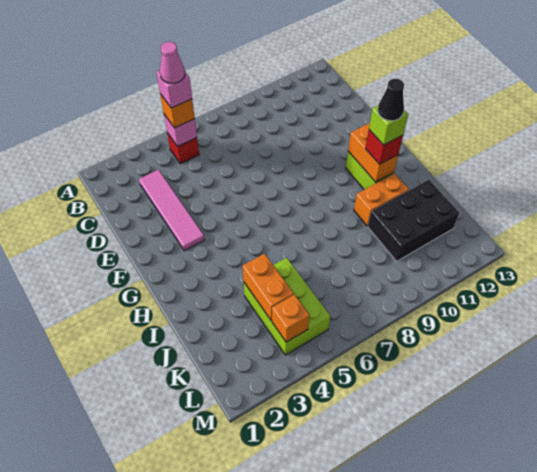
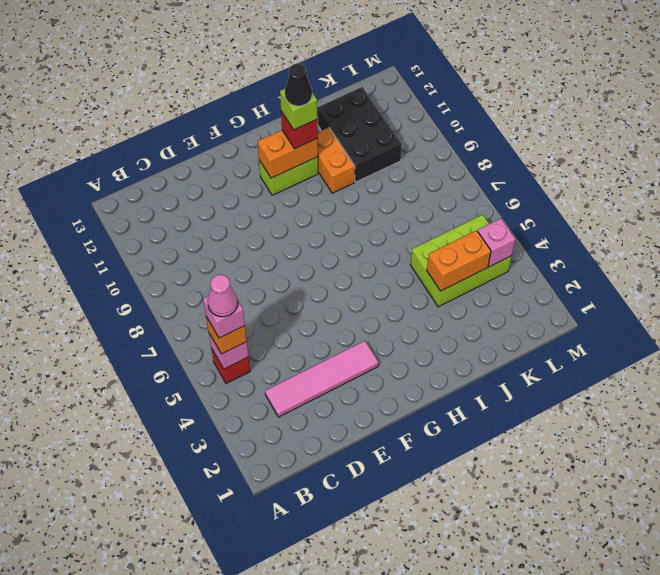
orange brick L4 level 2 -> pink brick L4 level 2

